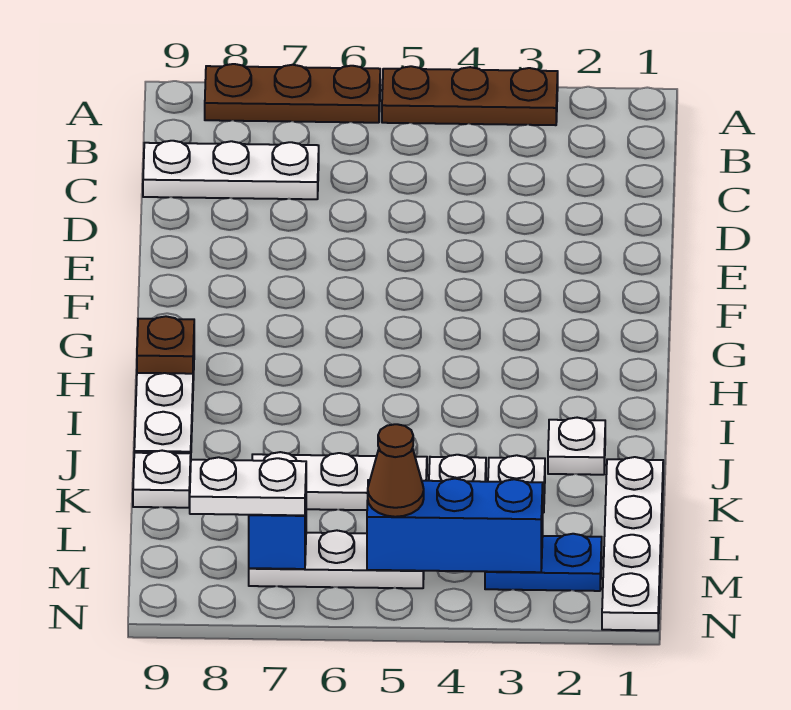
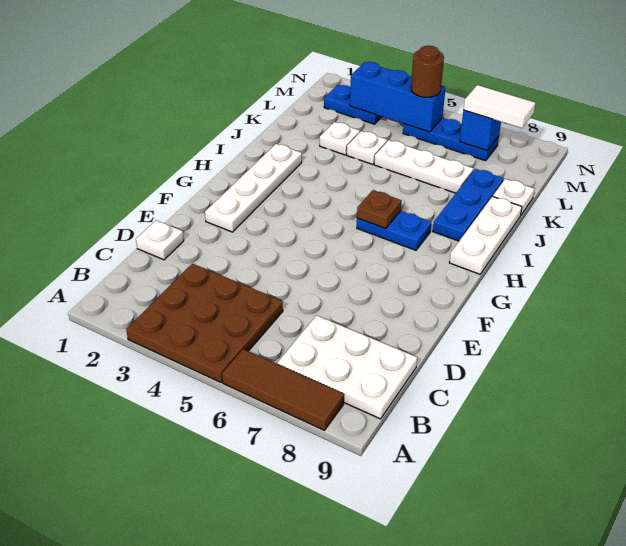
brown plate A3:A5 level 1 -> brown plate A3:C5 level 1
brown plate A6:A8 level 1 -> brown tile A6:A8 level 1
white plate C7:C9 level 1 -> white plate B7:C9 level 1
none -> blue plate H6:H7 level 1
brown plate H9 level 2 -> brown plate H6 level 2
none -> blue plate I8:K8 level 1
white plate J2 level 1 -> white plate D1 level 1
white plate K1:N1 level 1 -> white plate F2:I2 level 1
white plate M5:M7 level 1 -> blue plate M5:M7 level 1
brown cone M5 level 3 -> brown round brick M5 level 3
white plate M7:M8 level 3 -> white tile M7:M8 level 3

